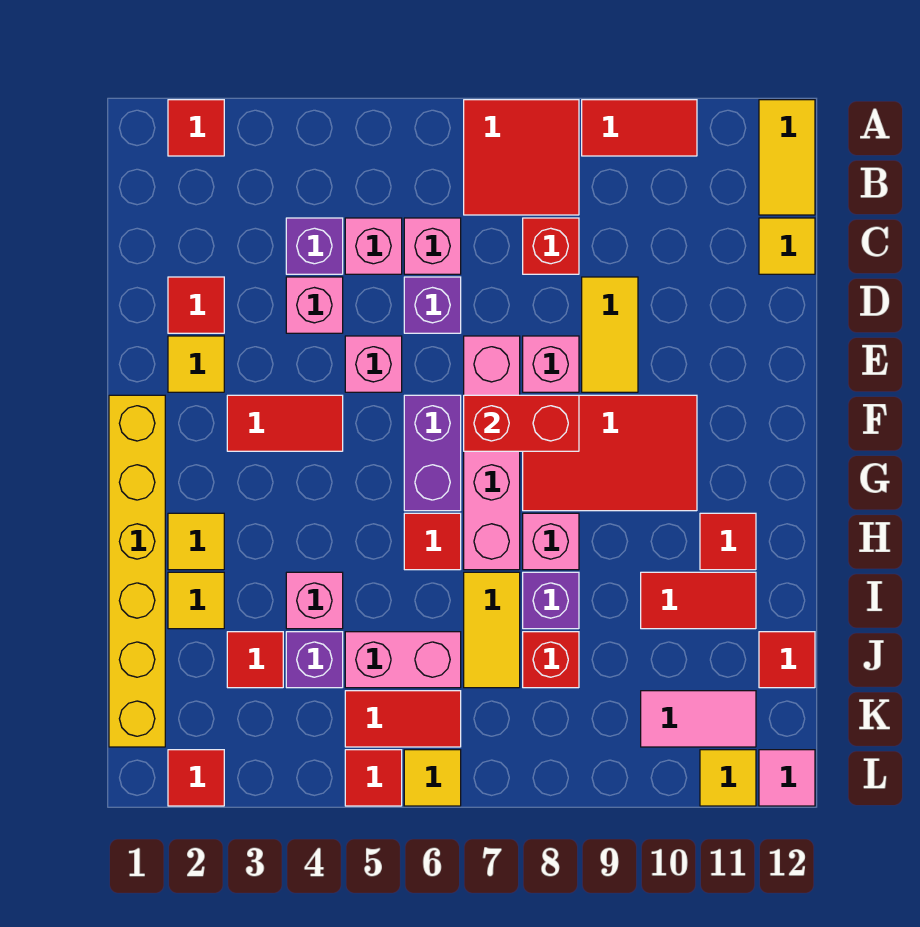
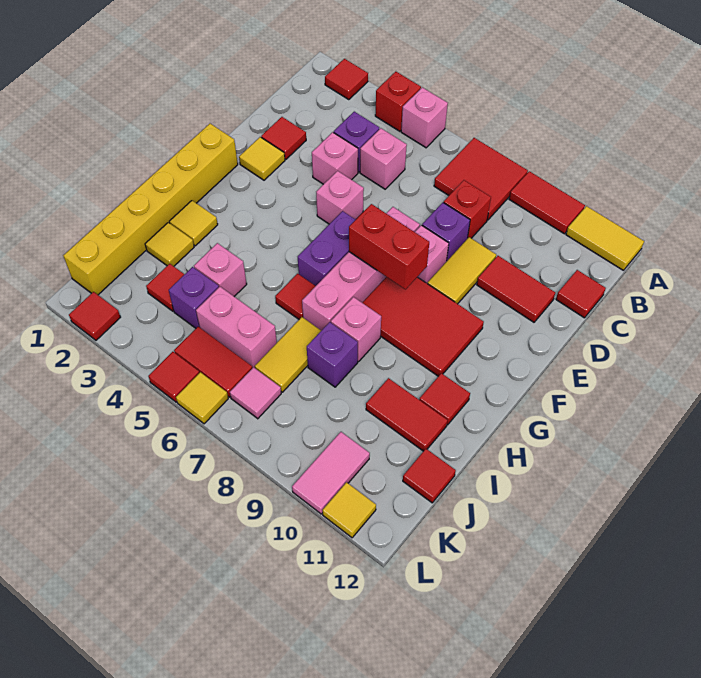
yellow tile A12:B12 level 1 -> yellow tile A11:A12 level 1
pink brick C6 level 1 -> pink brick A5 level 1
yellow tile C12 level 1 -> red tile C12 level 1
purple brick D6 level 1 -> purple brick D8 level 1
red tile F3:F4 level 1 -> red tile D10:D11 level 1
red brick J8 level 1 -> red brick A4 level 1
pink tile K10:K11 level 1 -> pink tile K10:L10 level 1
pink tile L12 level 1 -> pink tile K7 level 1

